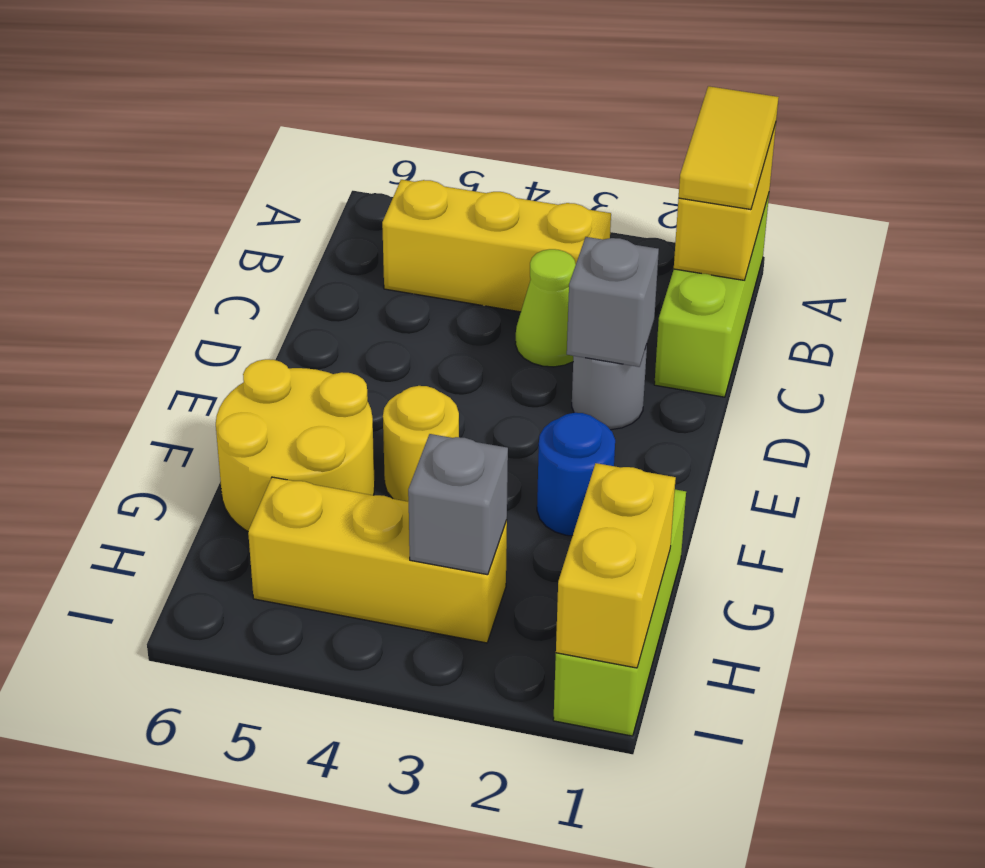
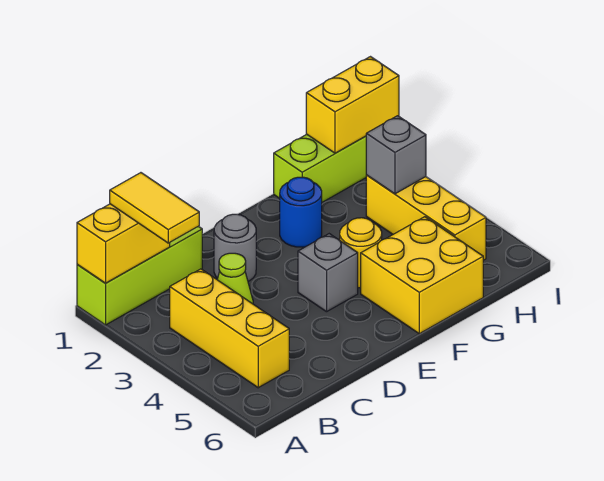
yellow tile A1:B1 level 3 -> yellow tile B1:B2 level 3
grey brick D2 level 2 -> grey brick E4 level 1
yellow round brick F5:G6 level 1 -> yellow brick F5:G6 level 1

